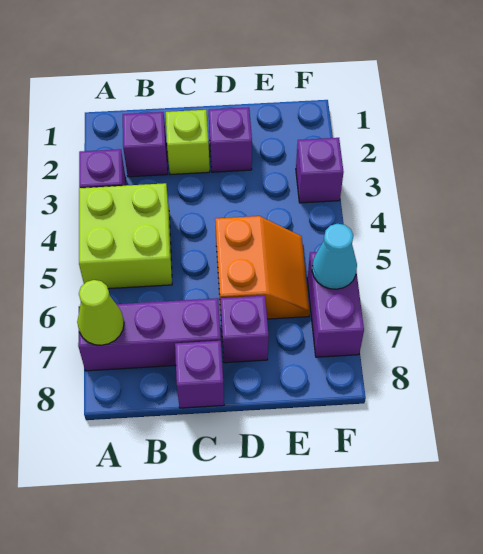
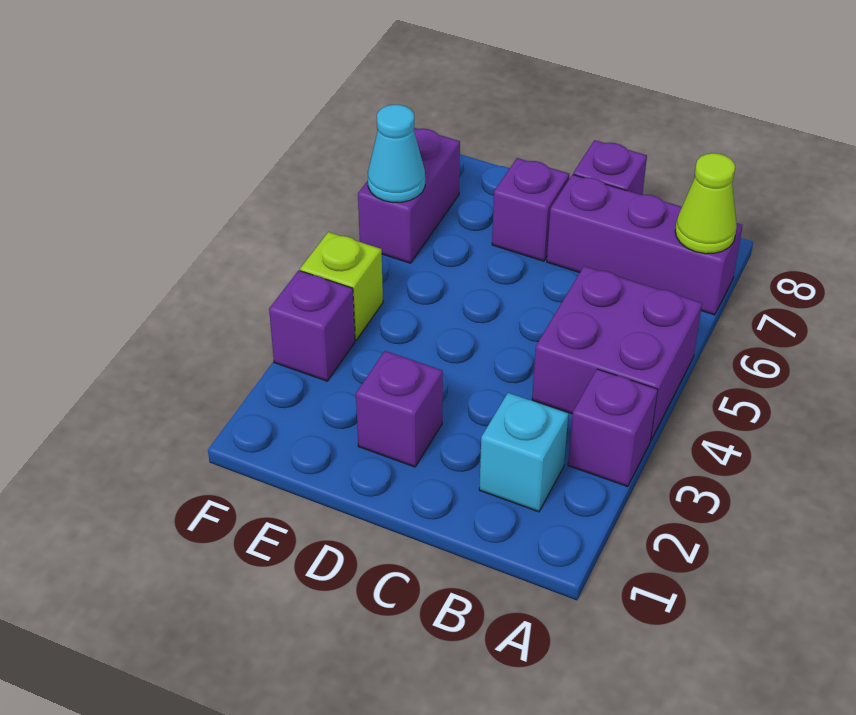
lime brick A4:B5 level 1 -> purple brick A4:B5 level 1
purple brick B2 level 1 -> cyan brick B2 level 1
lime brick C2 level 1 -> lime brick F4 level 1
orange slope D5:E6 level 1 top D -> none

